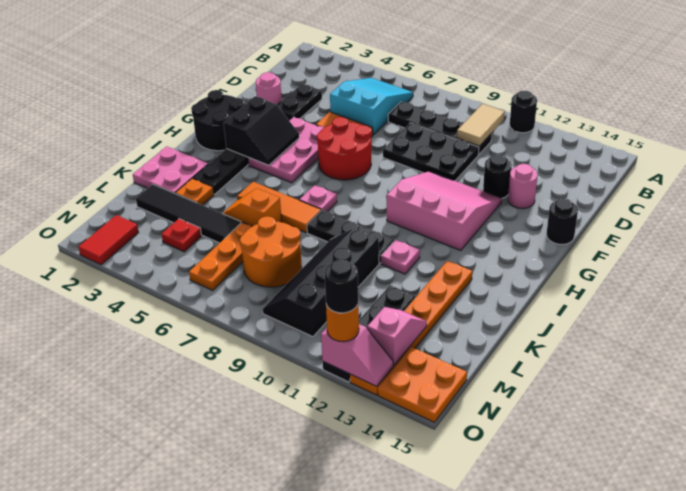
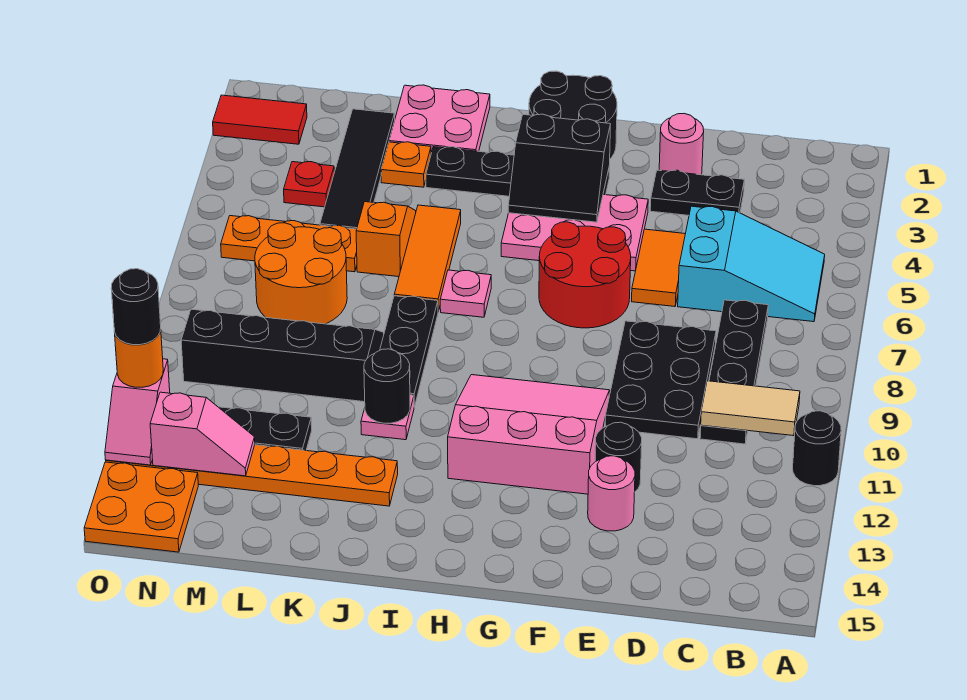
pink slope F10:H12 level 1 top H -> pink slope F10:H12 level 1 top 12
black round brick F15 level 1 -> black round brick J11 level 2

